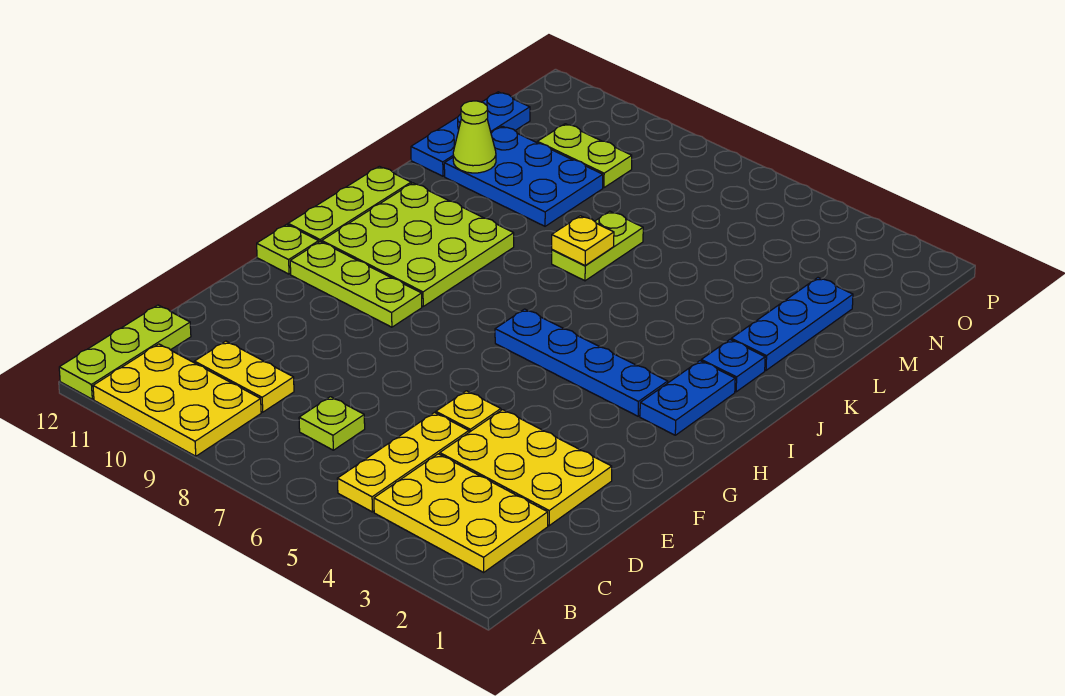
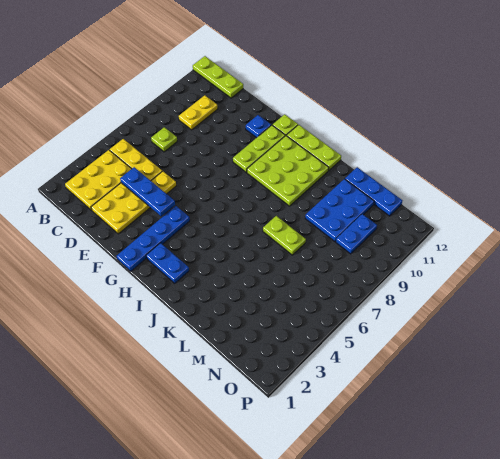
yellow plate A9:B11 level 1 -> none
blue plate H3:H6 level 1 -> blue plate G1:G4 level 1
blue plate J2 level 1 -> blue plate F11 level 1
blue plate K2:M2 level 1 -> blue plate D4:F4 level 2
yellow plate K7 level 2 -> none
lime cone L11 level 2 -> none
lime plate N9:N10 level 1 -> blue plate N9:N10 level 1

